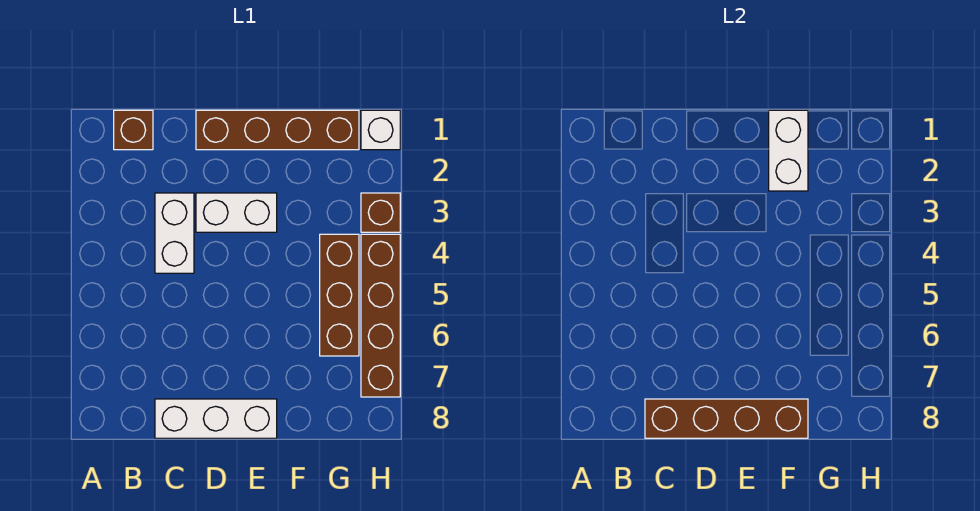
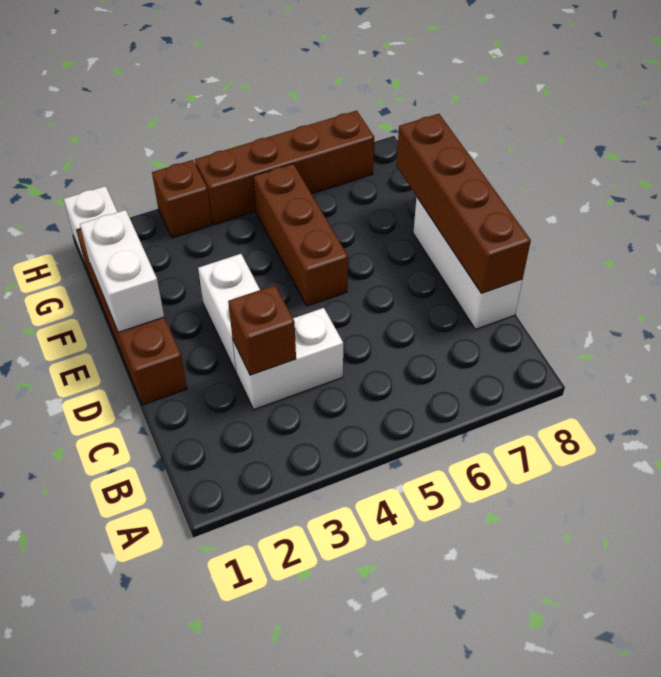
brown brick B1 level 1 -> brown brick C3 level 2
white brick F1:F2 level 2 -> white brick E1:F1 level 2
brown brick G4:G6 level 1 -> brown brick E5:G5 level 1

